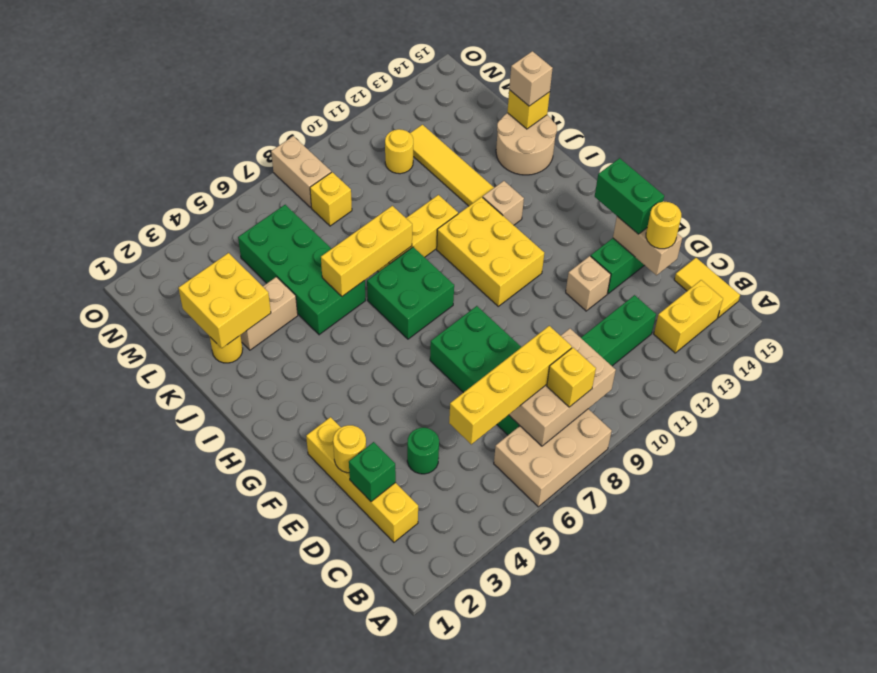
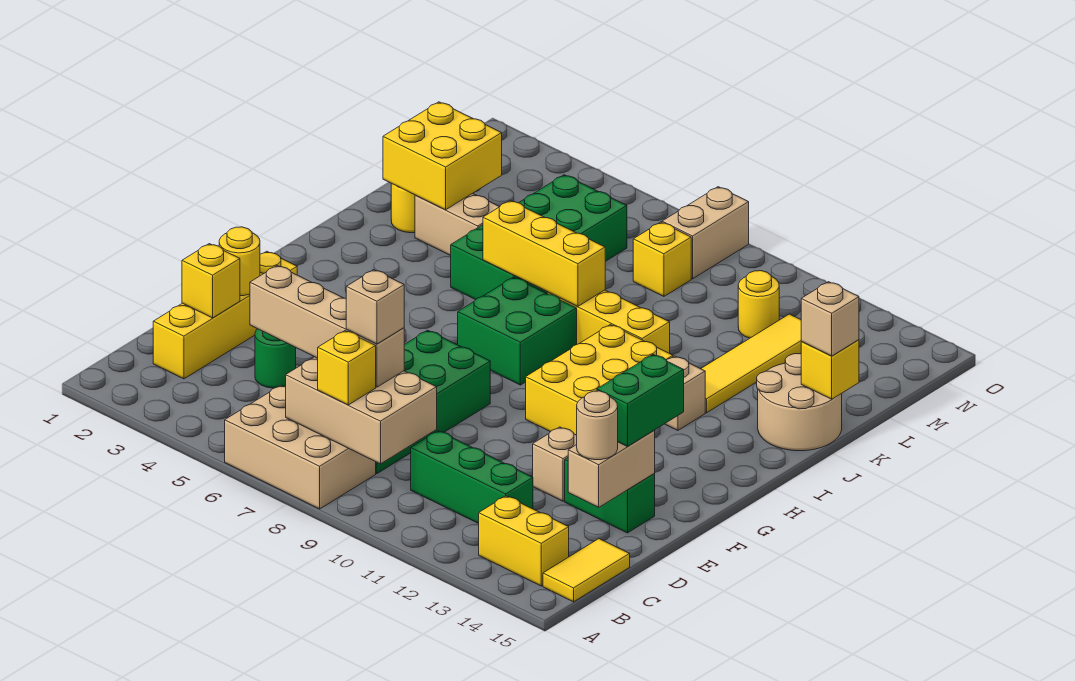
yellow brick C5:C8 level 3 -> tan brick C5:C8 level 3
none -> tan brick C8 level 4
green brick D2 level 2 -> yellow brick D2 level 2
yellow round brick D14 level 3 -> tan round brick D14 level 3

